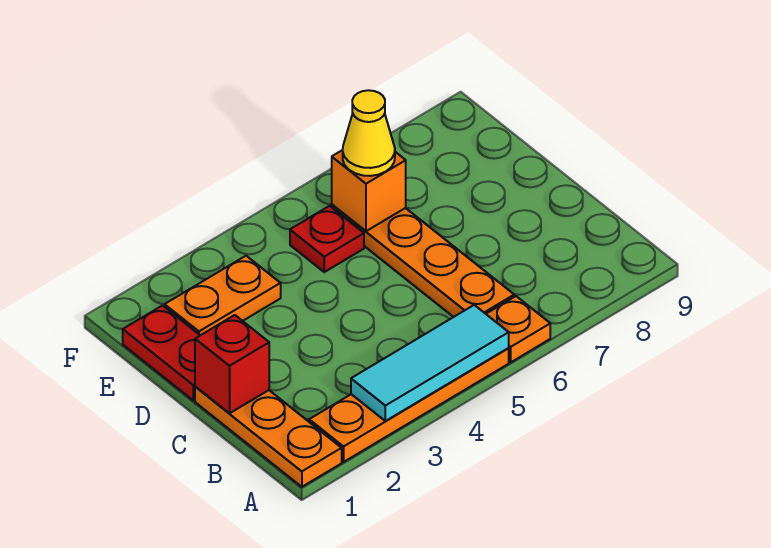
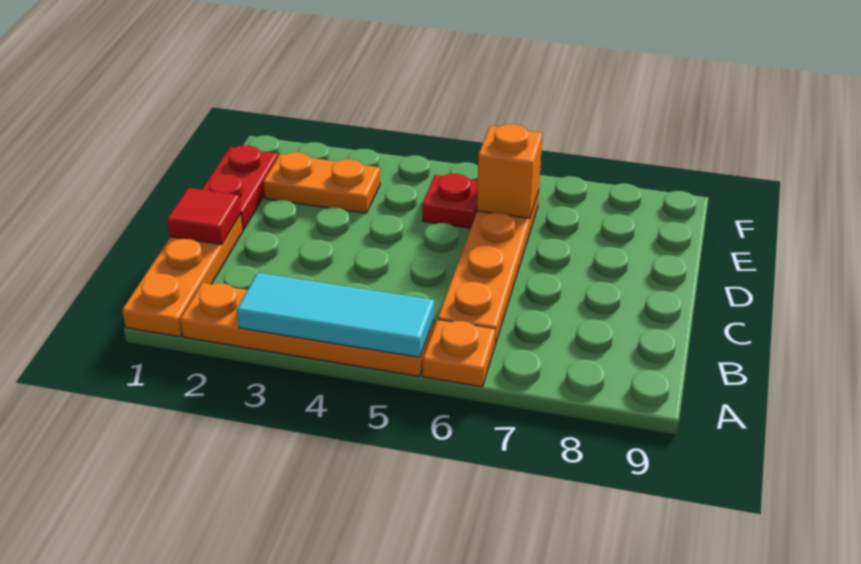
red brick C1 level 2 -> red tile C1 level 2
yellow cone E6 level 3 -> none

